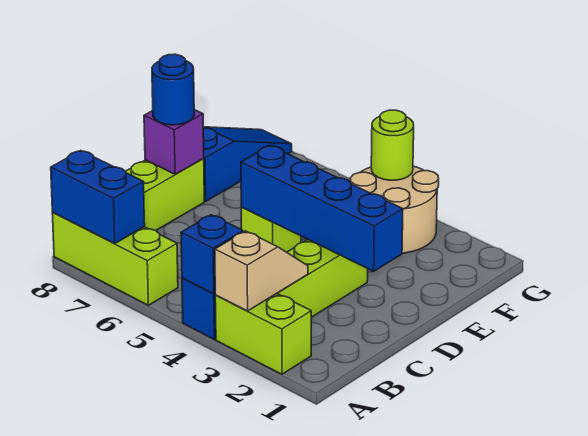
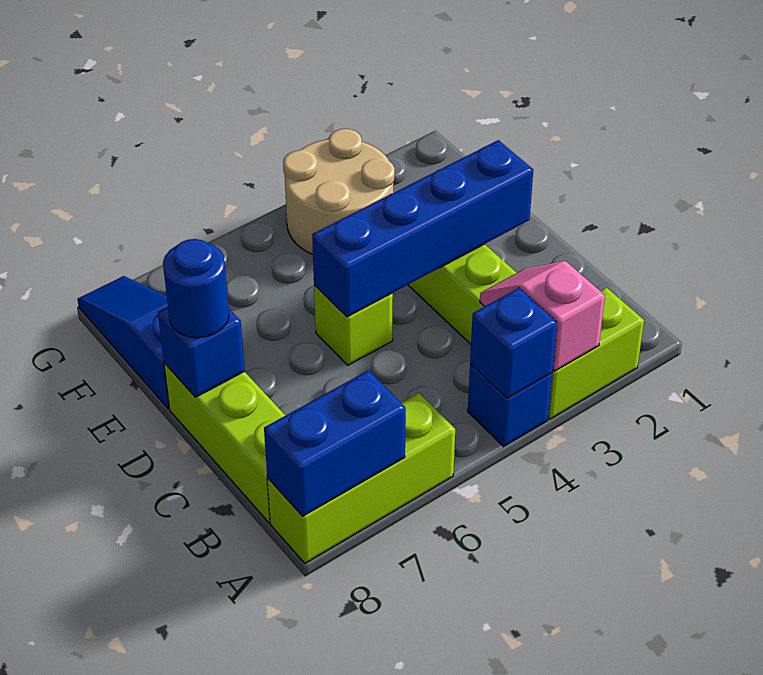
tan slope A3:B3 level 2 top A -> pink slope A3:B3 level 2 top A
purple brick D8 level 2 -> blue brick D8 level 2
lime round brick G4 level 2 -> none

